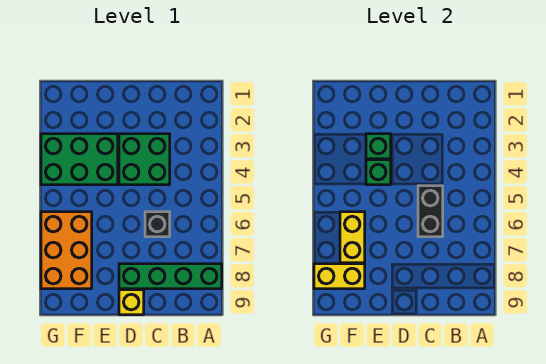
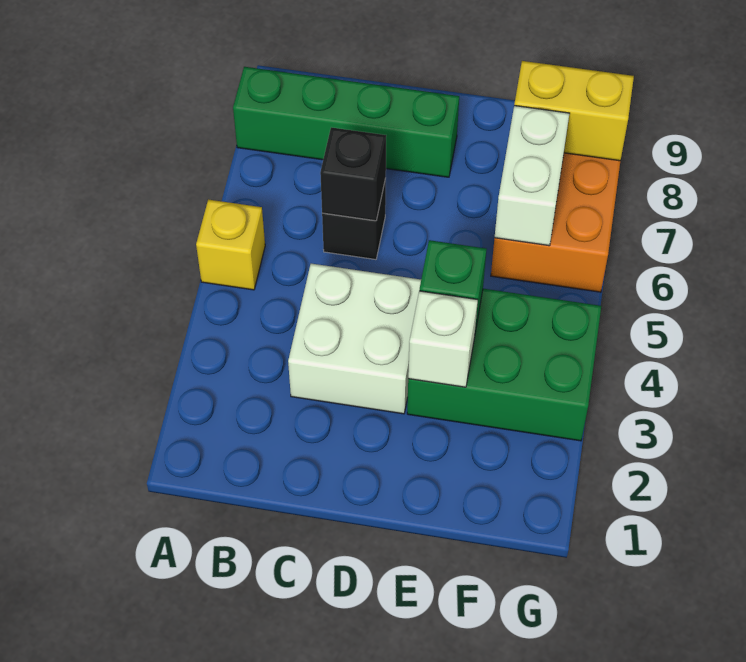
green brick C3:D4 level 1 -> white brick C3:D4 level 1
black brick C5:C6 level 2 -> black brick C6 level 2
yellow brick D9 level 1 -> yellow brick A5 level 1
green brick E3 level 2 -> white brick E3 level 2
yellow brick F6:F7 level 2 -> white brick F6:F7 level 2

